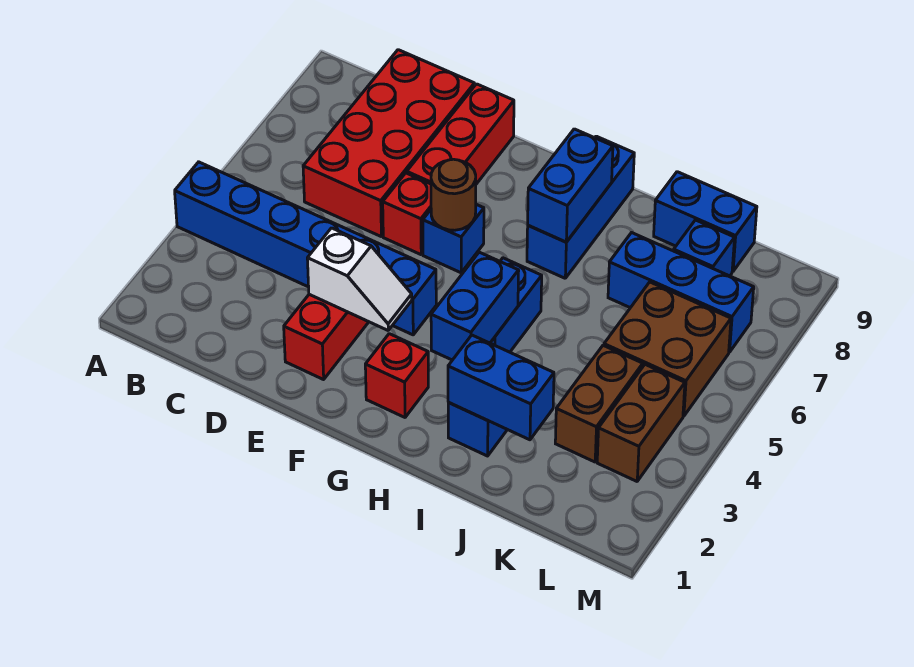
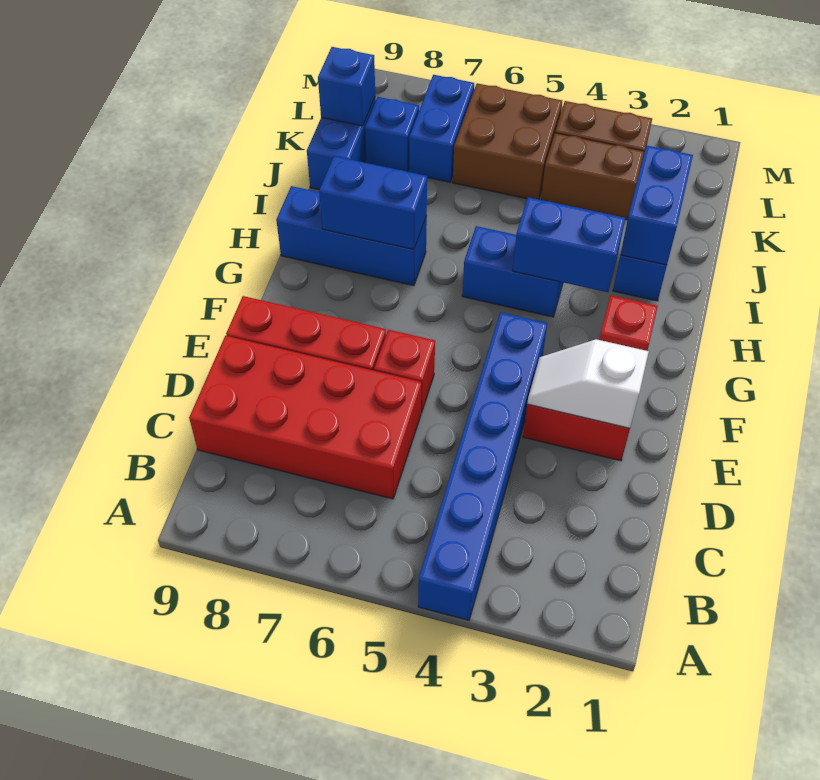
white slope E3:F3 level 2 top E -> white slope E2:E3 level 2 top 2
blue brick F6 level 1 -> blue brick K9 level 2
brown round brick F6 level 2 -> none
blue brick J7:L7 level 1 -> blue brick K7:L7 level 1

